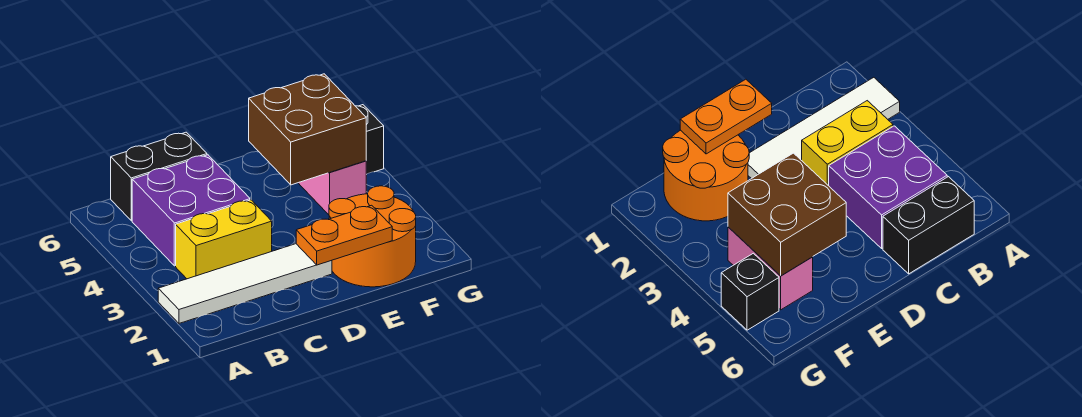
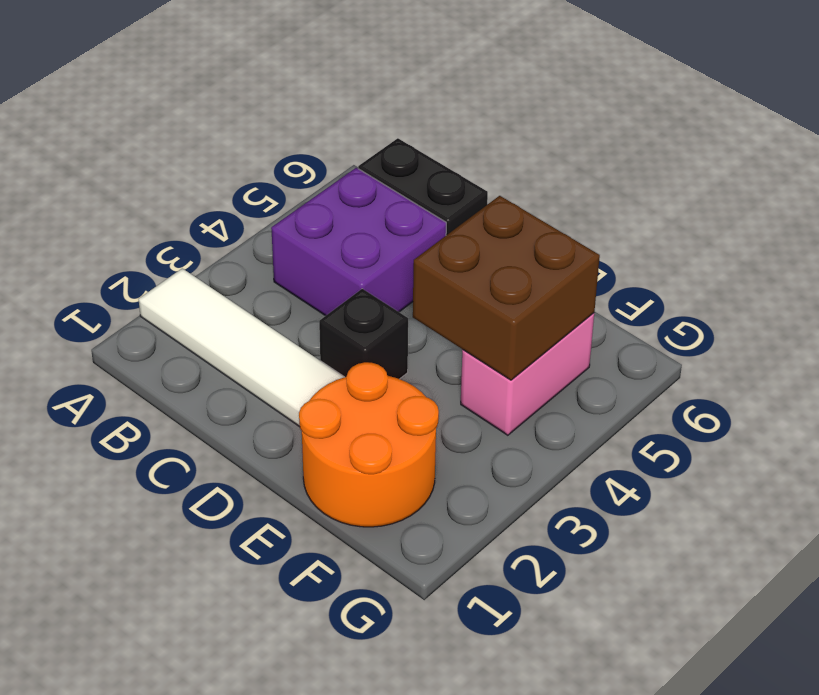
yellow brick B3:C3 level 1 -> none
orange plate D1:E1 level 2 -> none
black brick G5 level 1 -> black brick D3 level 1

